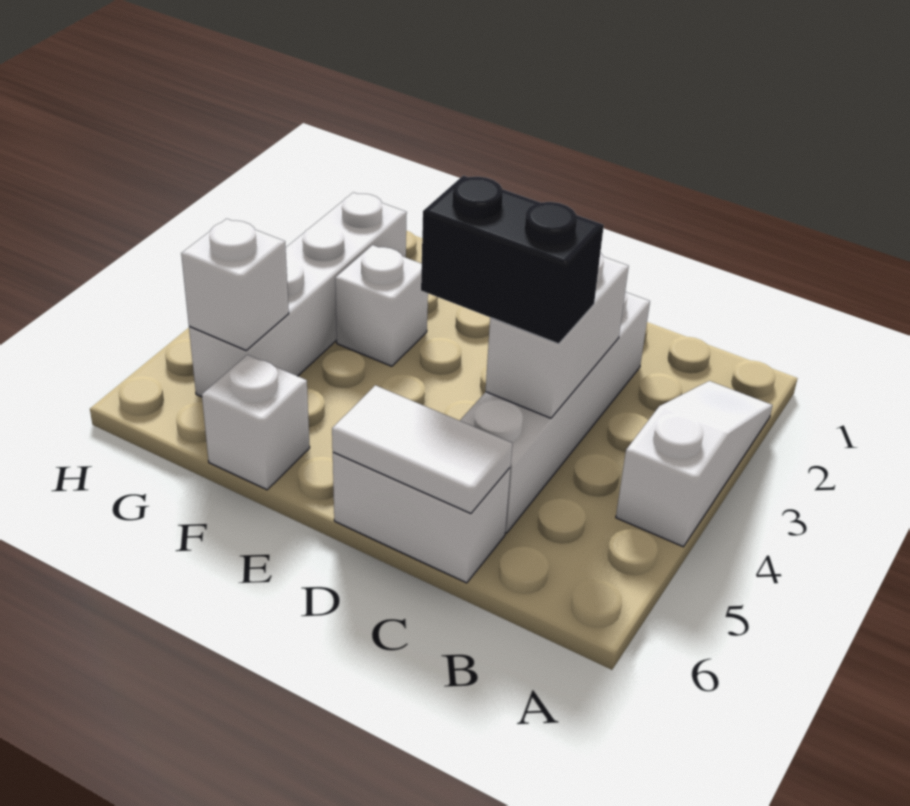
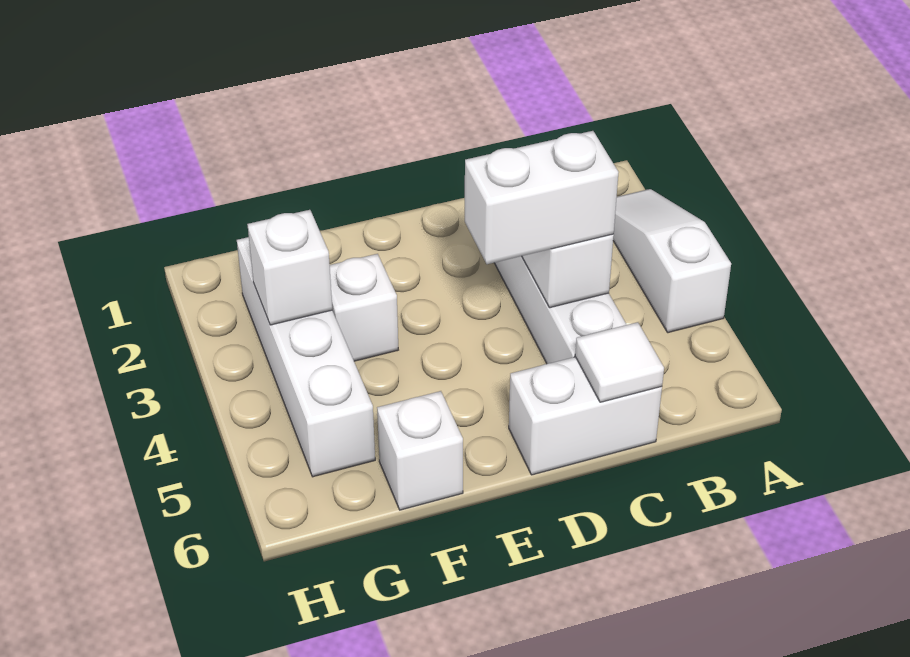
black brick C4:D4 level 3 -> white brick C4:D4 level 3
white tile C6:D6 level 2 -> white tile C6 level 2
white brick G5 level 2 -> white brick G3 level 2

